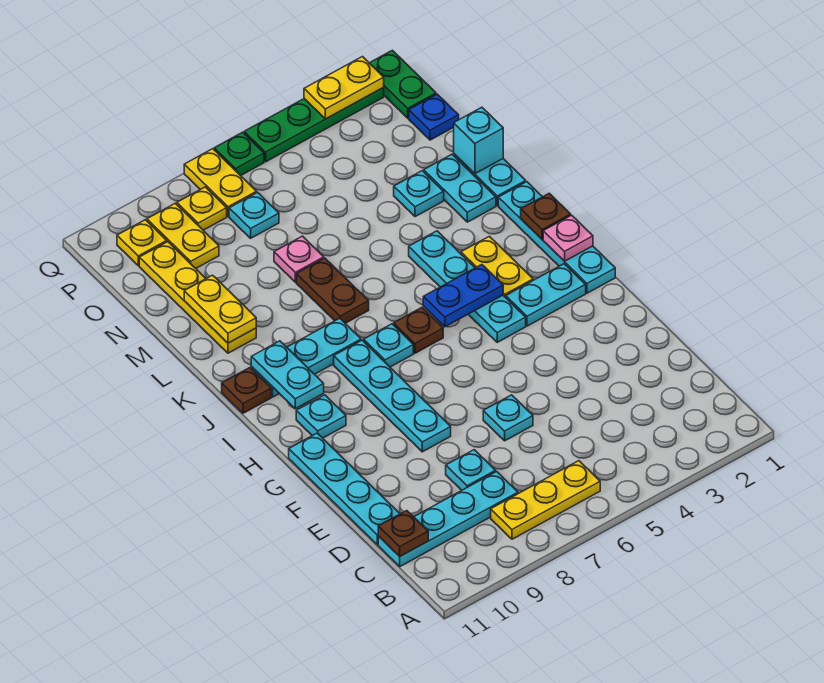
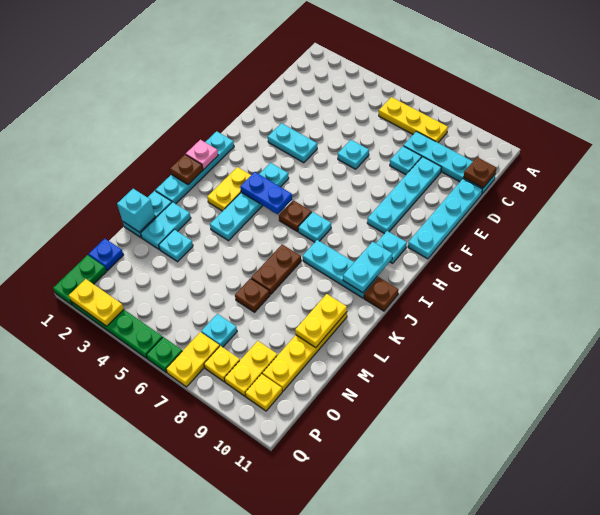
cyan plate F8:I8 level 1 -> cyan plate D9:G9 level 1
cyan plate H2:H3 level 1 -> cyan plate F3:F4 level 1
pink plate M7 level 1 -> brown plate M7 level 1

